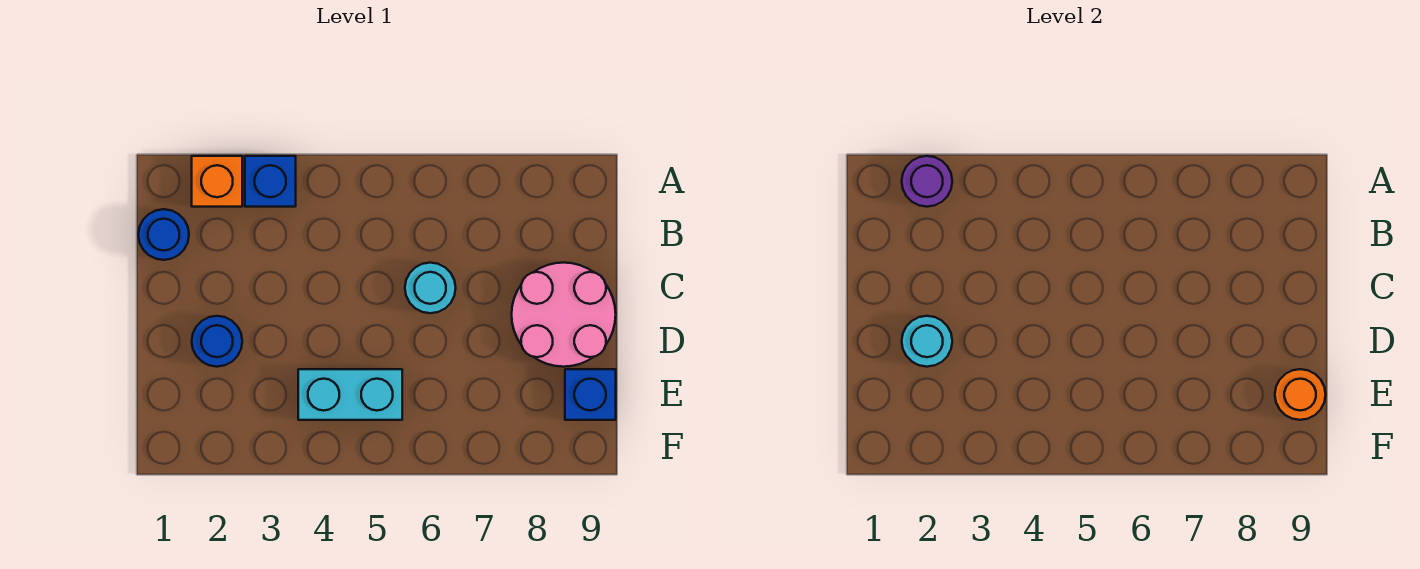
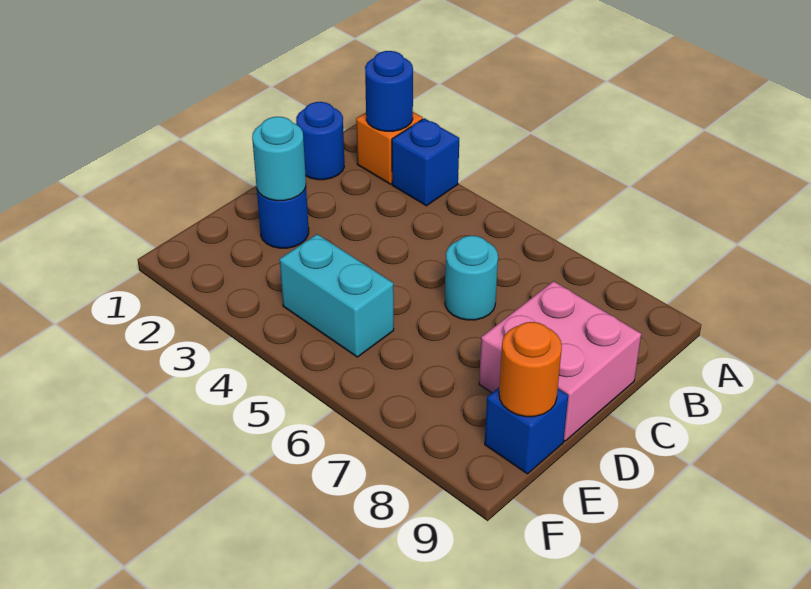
purple round brick A2 level 2 -> blue round brick A2 level 2
pink round brick C8:D9 level 1 -> pink brick C8:D9 level 1

